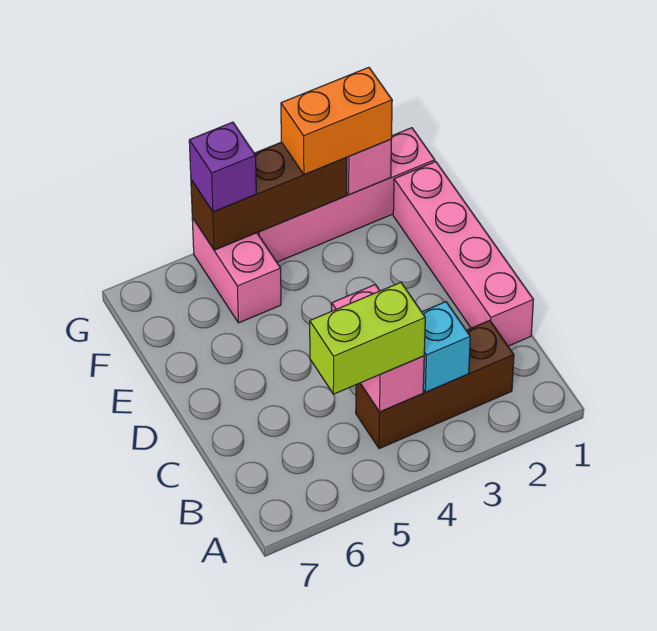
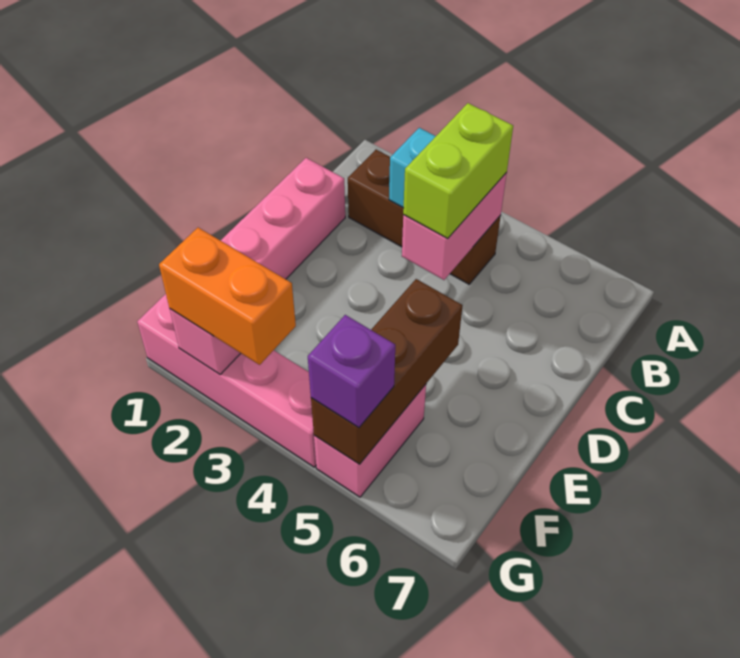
lime brick B4:B5 level 3 -> lime brick B4:C4 level 3
brown brick G3:G5 level 2 -> brown brick E5:G5 level 2

